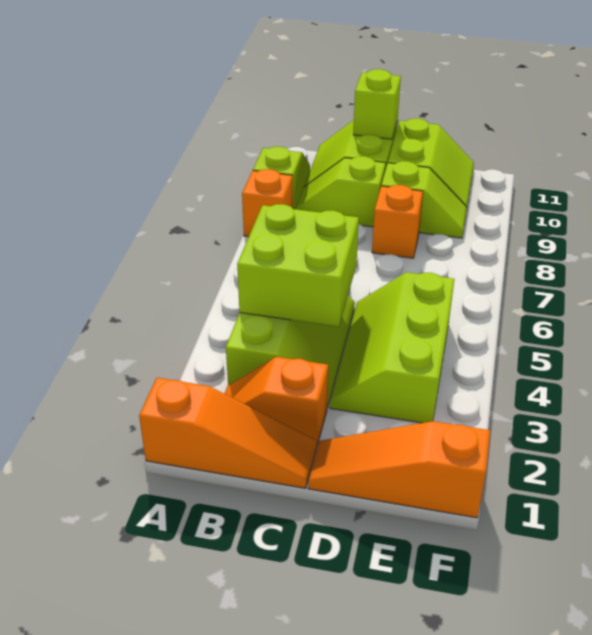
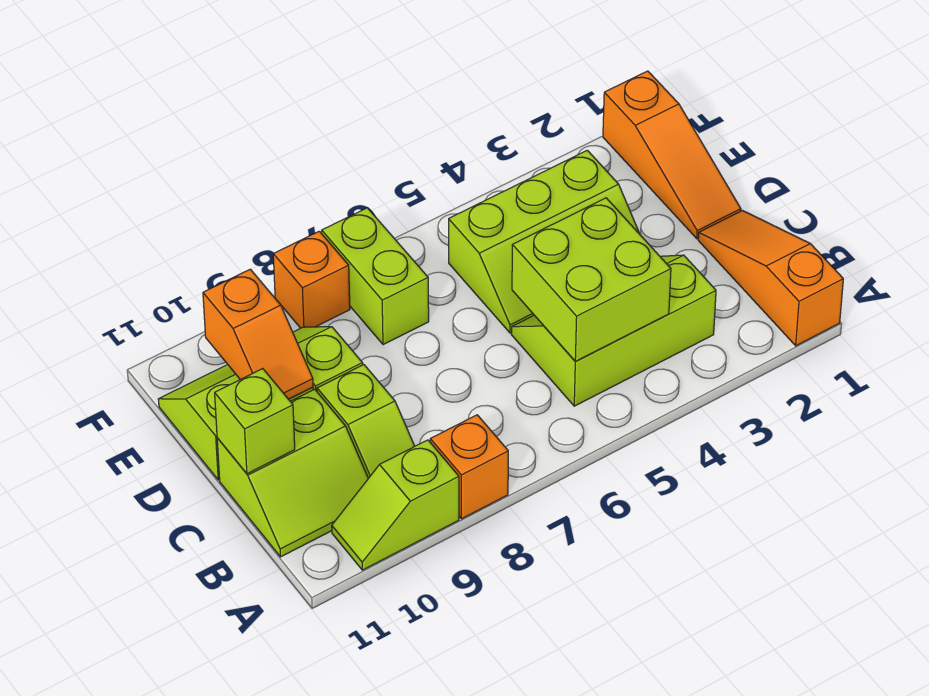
orange slope B2:C2 level 1 top C -> orange slope D10:E10 level 2 top E
orange brick D8 level 1 -> orange brick F8 level 1
none -> lime brick E7:F7 level 1

